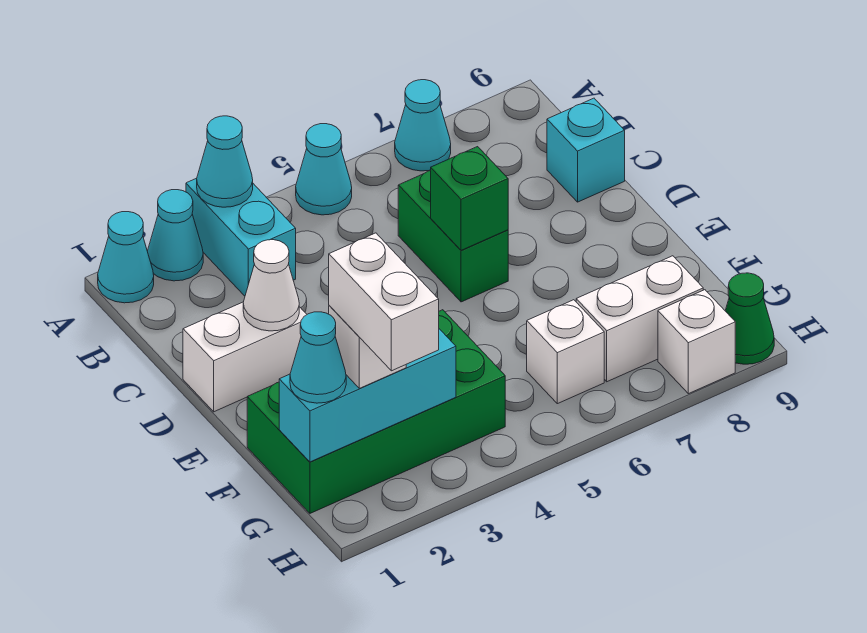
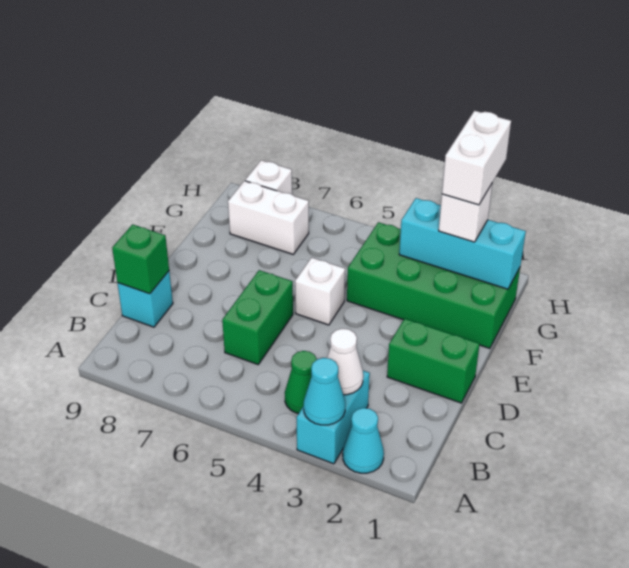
cyan cone A1 level 1 -> none
cyan cone A5 level 1 -> none
cyan cone A7 level 1 -> none
white brick D1:D2 level 1 -> green brick D1:D2 level 1
white cone D2 level 2 -> white cone B3 level 2
green brick D6 level 2 -> green brick C9 level 2
cyan cone G1 level 3 -> none
white brick G6 level 1 -> white brick E5 level 1
green cone H9 level 1 -> green cone B4 level 1

